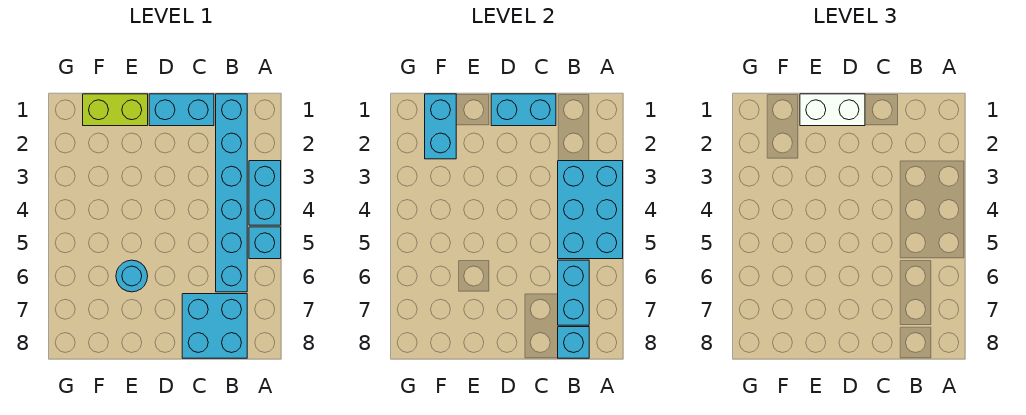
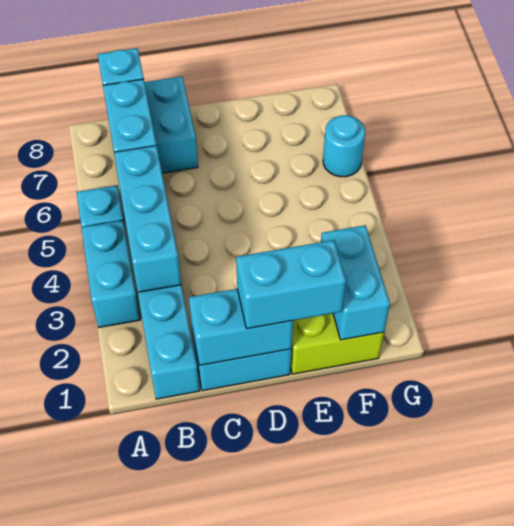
cyan brick A3:B5 level 2 -> cyan brick B3:B5 level 2
white brick D1:E1 level 3 -> cyan brick D1:E1 level 3
cyan round brick E6 level 1 -> cyan round brick G6 level 1

